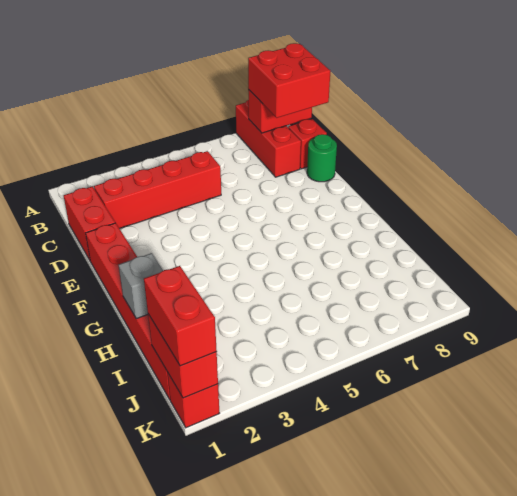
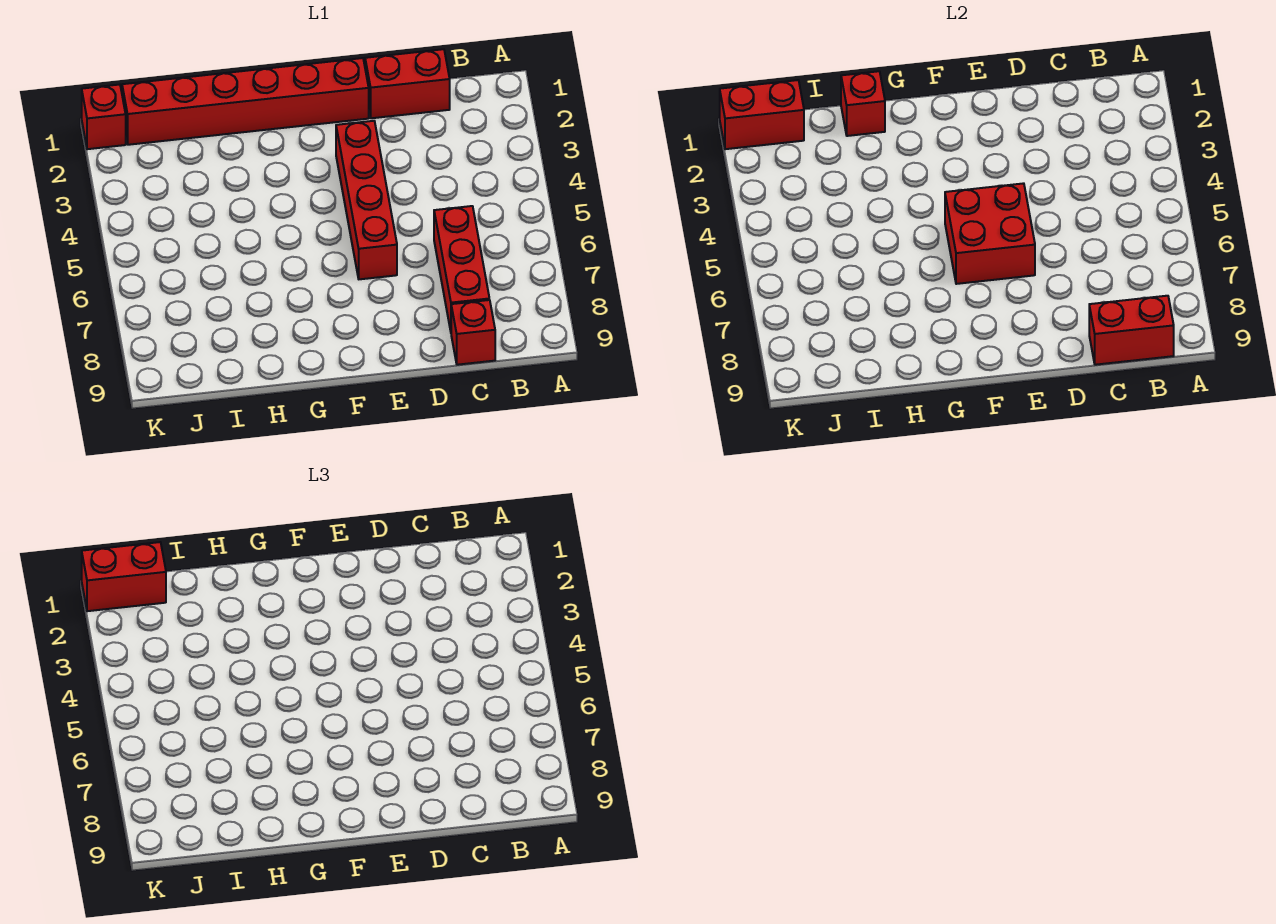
red brick A8:C8 level 1 -> red brick C6:C8 level 1
red brick B8:B9 level 2 -> red brick B9:C9 level 2
red brick B8:C9 level 3 -> red brick E5:F6 level 2
red brick C2:C5 level 1 -> red brick E3:E6 level 1
green round brick D9 level 1 -> none
grey brick H1 level 2 -> red brick H1 level 2

